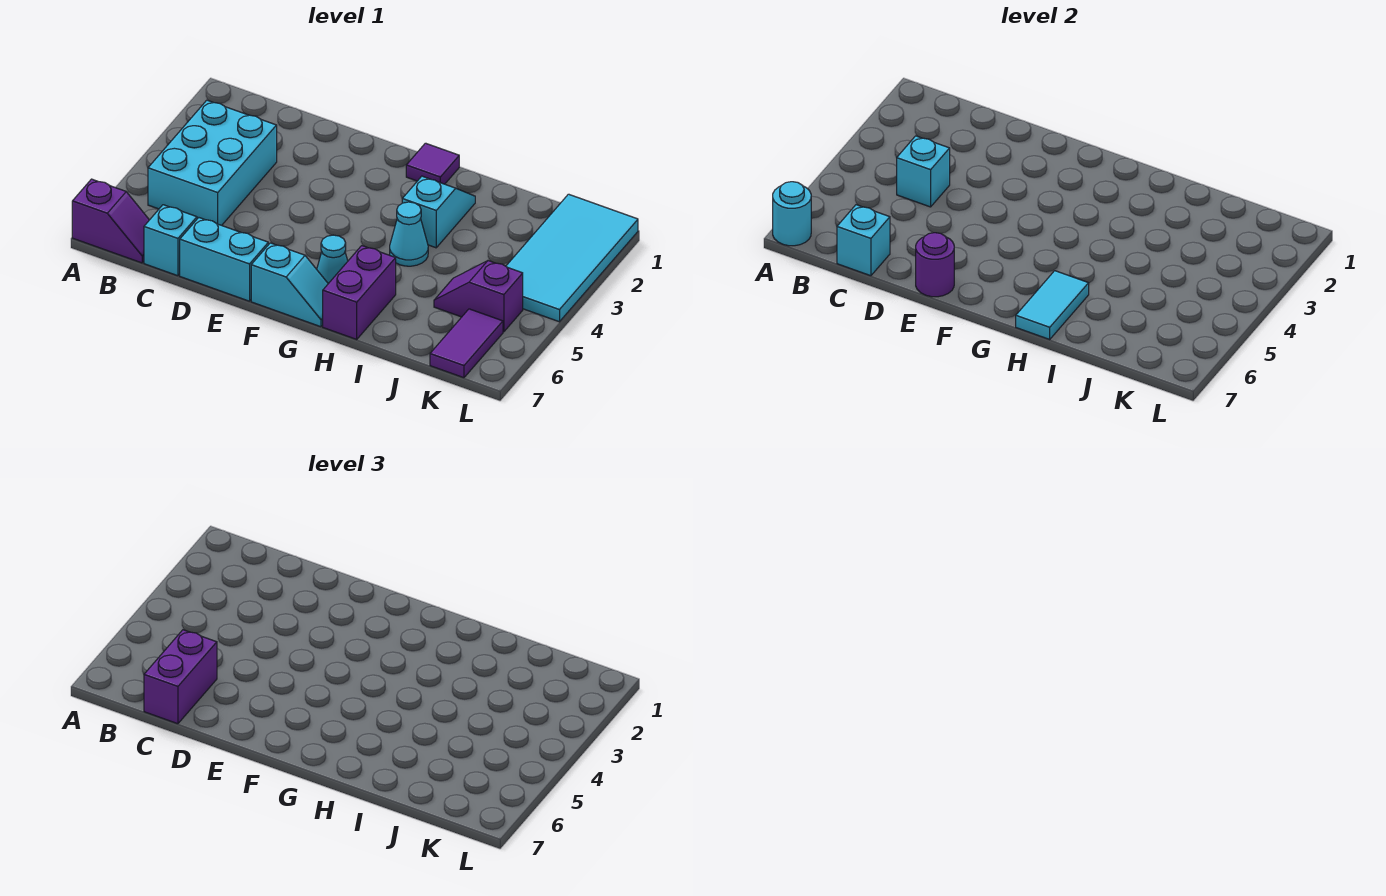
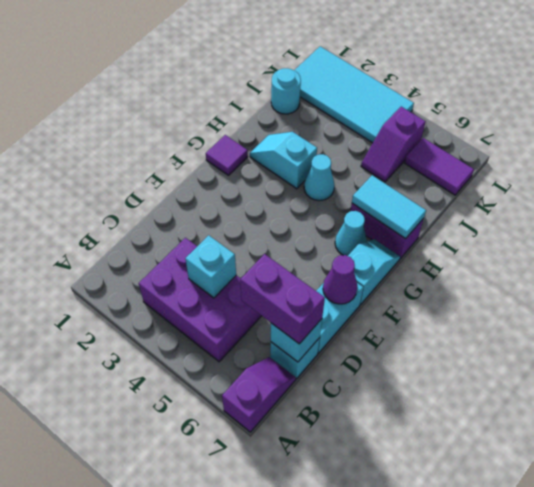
cyan round brick A7 level 2 -> cyan round brick J1 level 1
cyan brick B3:C5 level 1 -> purple brick B3:C5 level 1
purple round brick E7 level 2 -> purple cone E7 level 2

